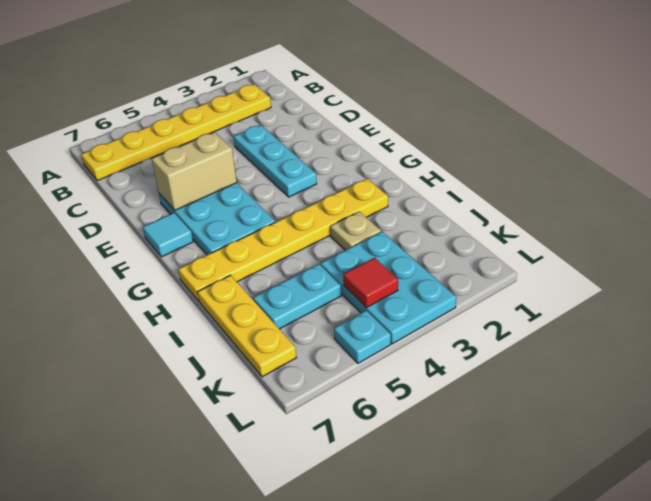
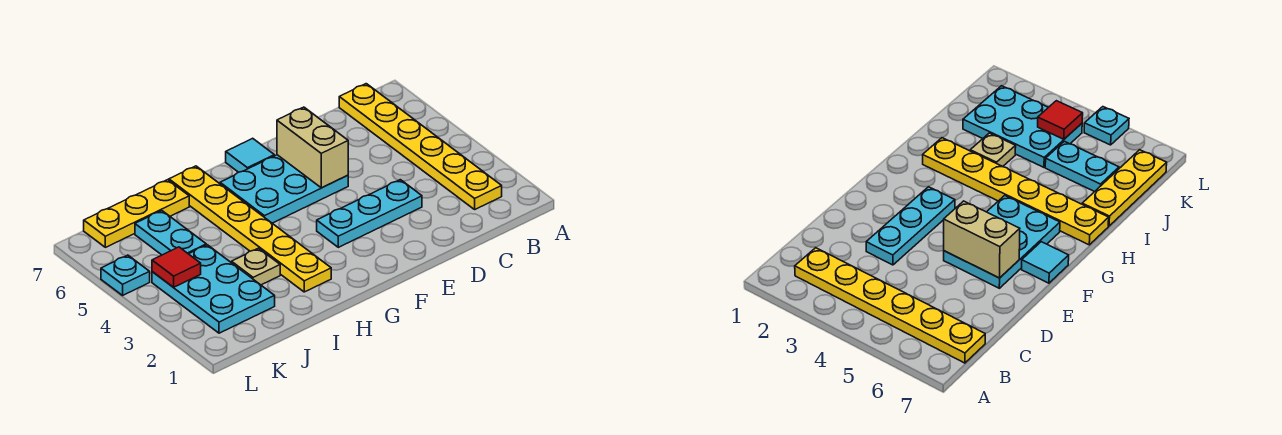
cyan plate J3:L4 level 1 -> cyan plate J2:K4 level 1

